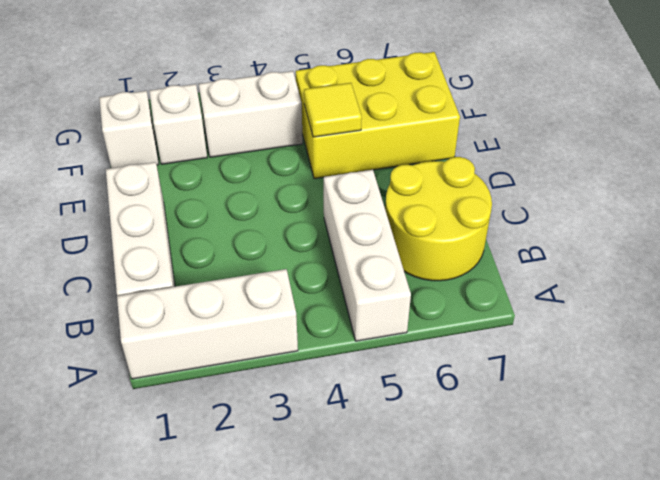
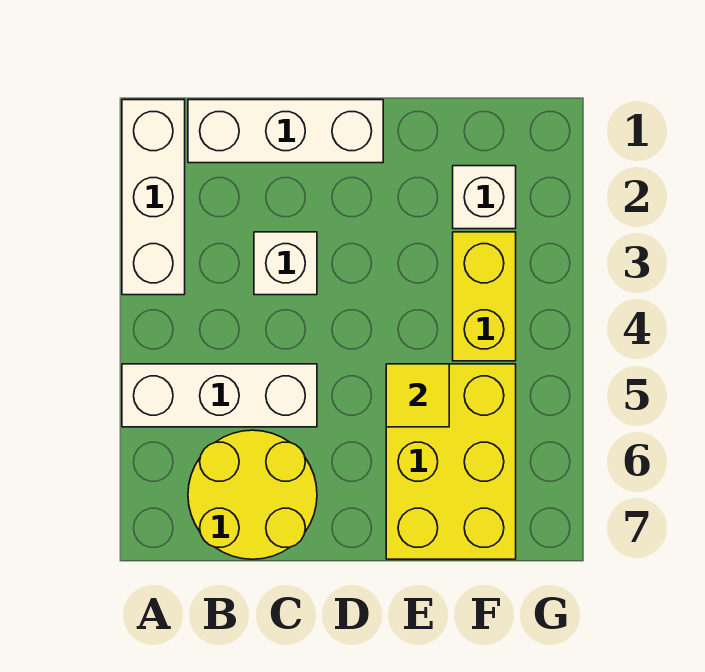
white brick F1 level 1 -> white brick C3 level 1
white brick F3:F4 level 1 -> yellow brick F3:F4 level 1

